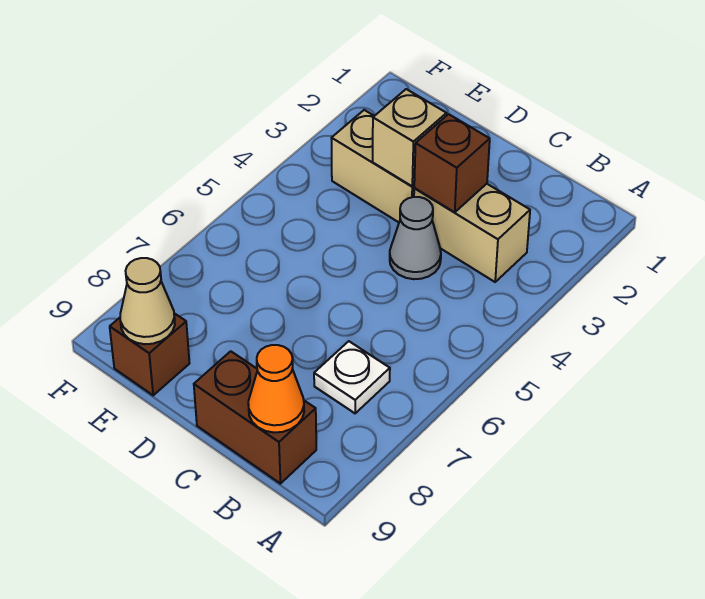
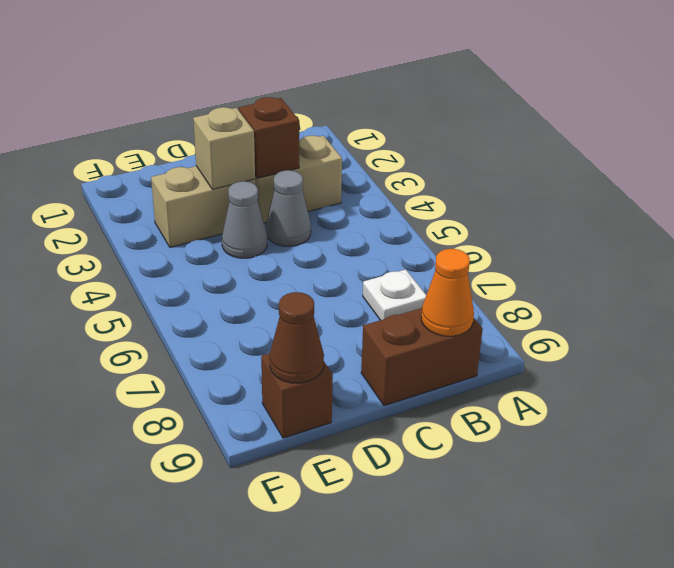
none -> grey cone D4 level 1
tan cone E9 level 2 -> brown cone E9 level 2

